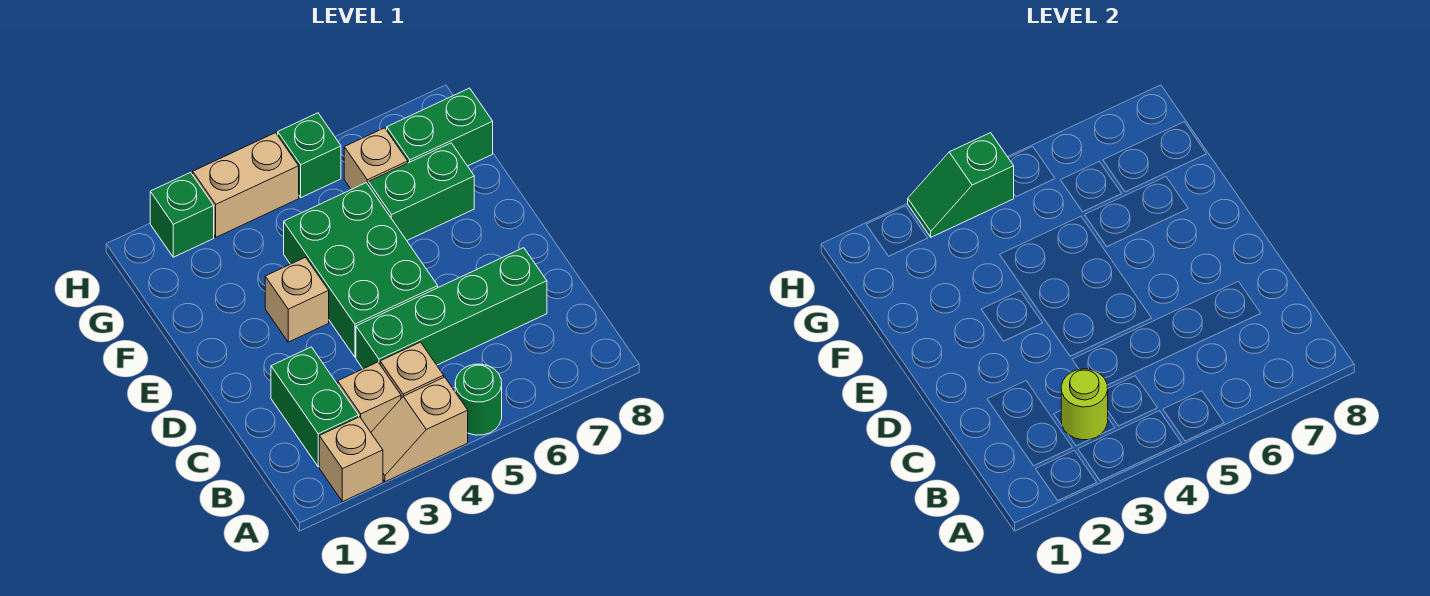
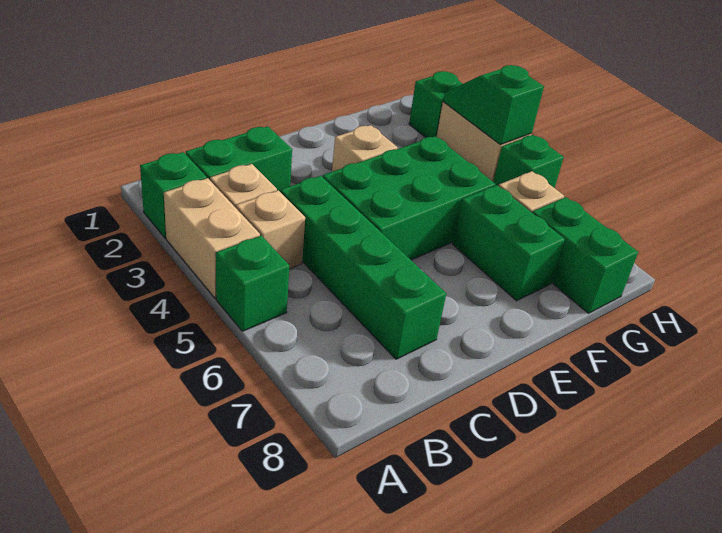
tan brick A2 level 1 -> green brick A2 level 1
tan slope A3:A4 level 1 top 4 -> tan brick A3:A4 level 1
green round brick A5 level 1 -> green brick A5 level 1
lime round brick B3 level 2 -> none

